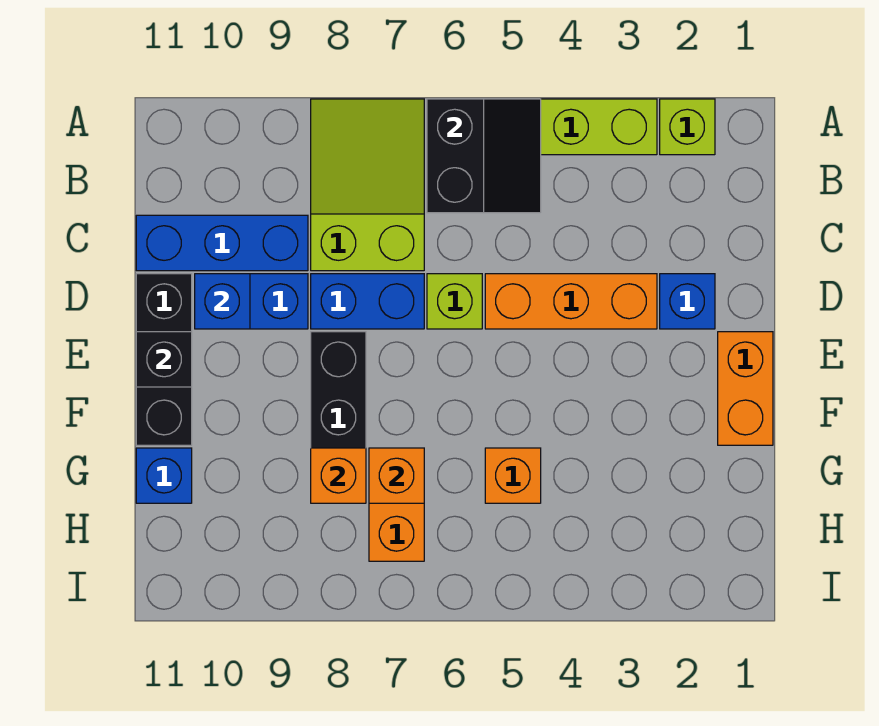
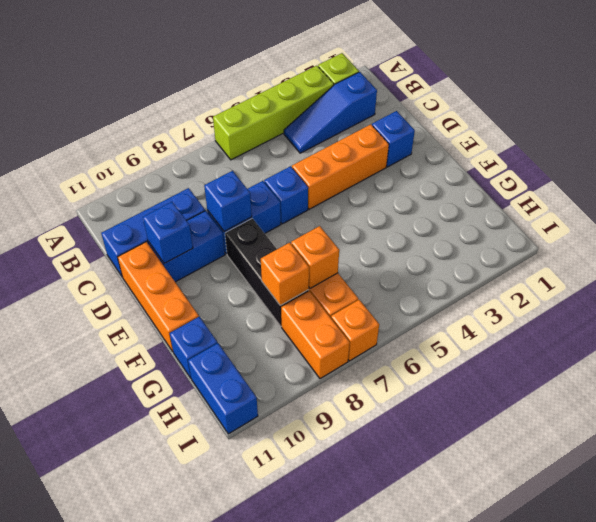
black slope A5:B6 level 2 top 6 -> none
lime slope A7:C8 level 1 top C -> none
none -> blue slope B2:B4 level 1 top 2
lime brick D6 level 1 -> blue brick D6 level 1
none -> blue brick D8 level 2
black brick D11:F11 level 1 -> orange brick D11:F11 level 1
orange brick E1:F1 level 1 -> orange brick H8:I8 level 1
black brick E11 level 2 -> none
orange brick G5 level 1 -> orange brick I7 level 1
none -> blue brick H11:I11 level 1

